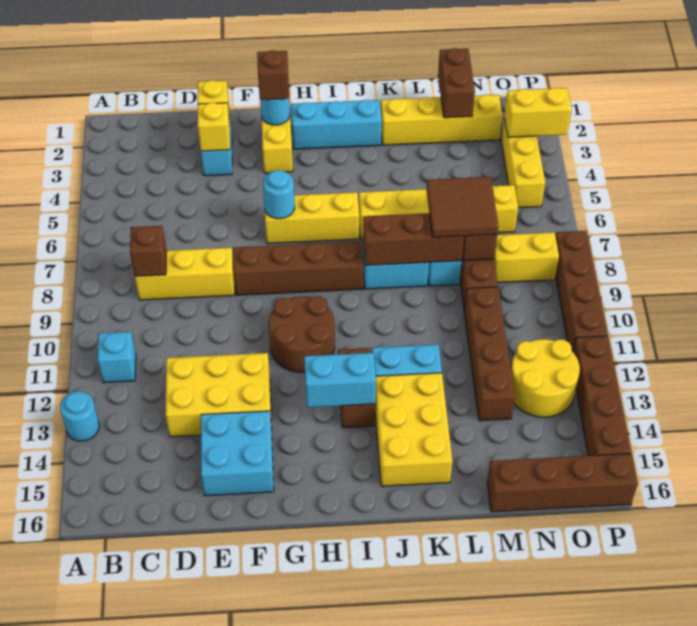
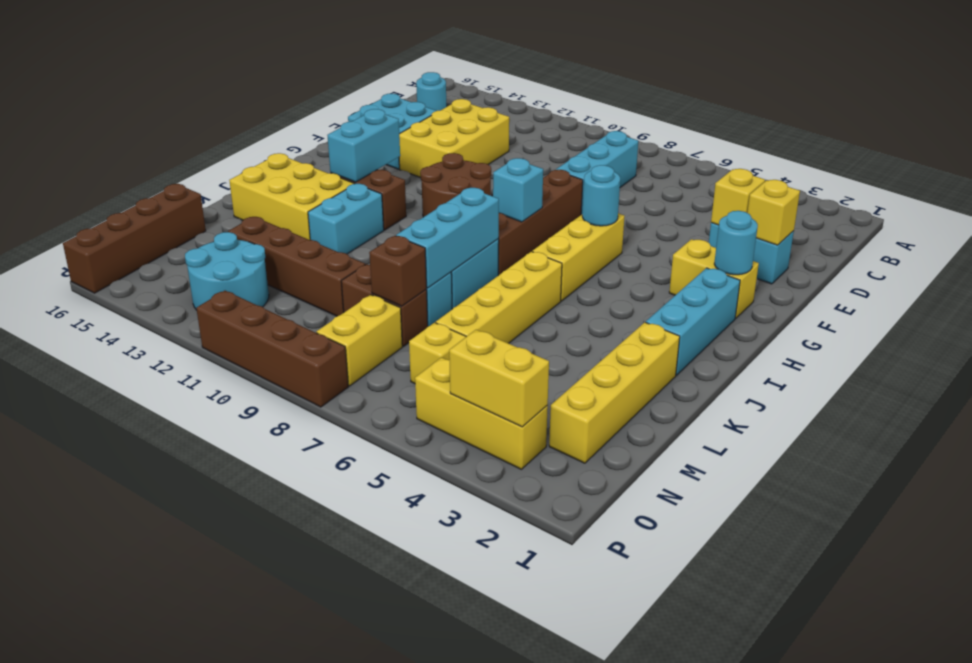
cyan round brick A13 level 1 -> cyan round brick C15 level 1
cyan brick B11 level 1 -> cyan brick H8 level 2
yellow brick C8:E8 level 1 -> cyan brick C8:E8 level 1
brown brick C8 level 2 -> none
brown brick G2 level 3 -> none
brown brick J8:L8 level 2 -> cyan brick J8:L8 level 2
brown tile L7:M8 level 3 -> none
brown brick M1:M2 level 2 -> none
yellow round brick N12:O13 level 1 -> cyan round brick N12:O13 level 1
yellow brick O3:P3 level 2 -> yellow brick O3:O4 level 2
brown brick P12:P15 level 1 -> none

